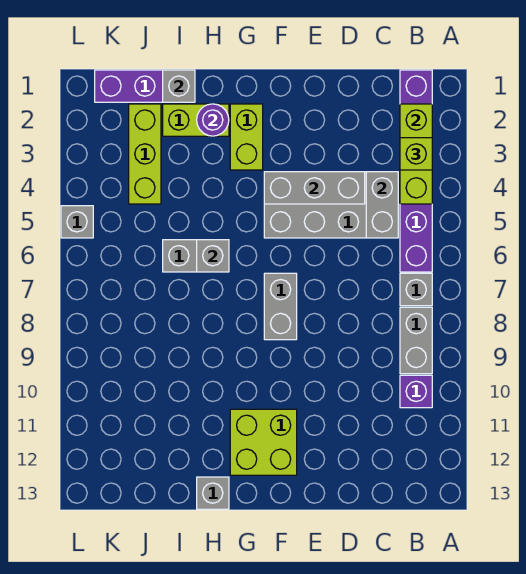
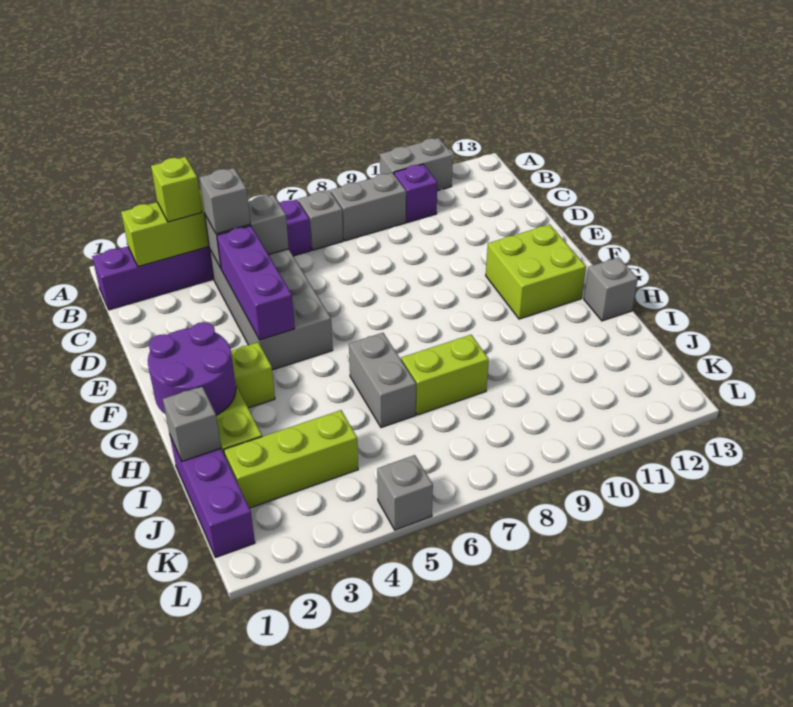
grey brick D4:F4 level 2 -> purple brick D4:F4 level 2
grey brick F7:F8 level 1 -> grey brick A10:A11 level 1
purple round brick H2 level 2 -> purple round brick G1:H2 level 2
grey brick H6 level 2 -> grey brick C4 level 3
none -> lime brick I7:I8 level 1

